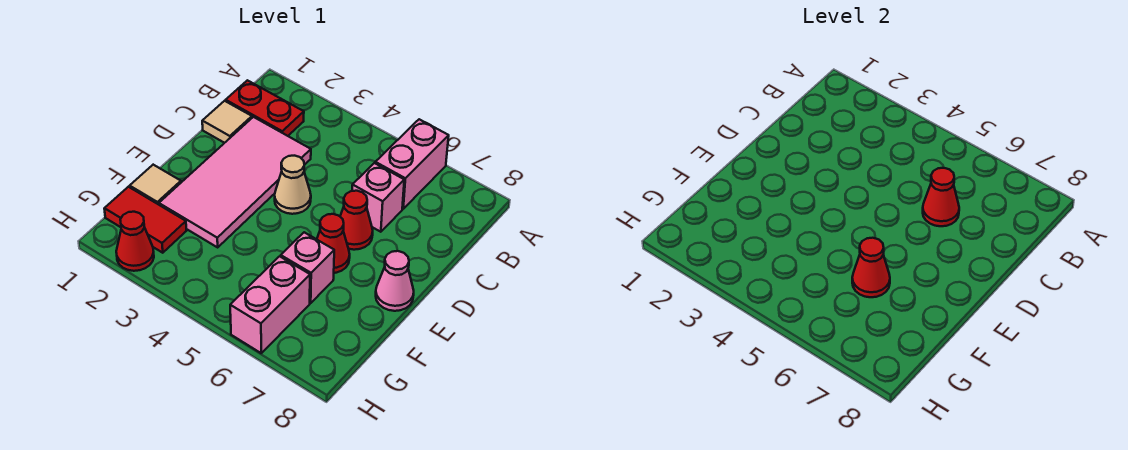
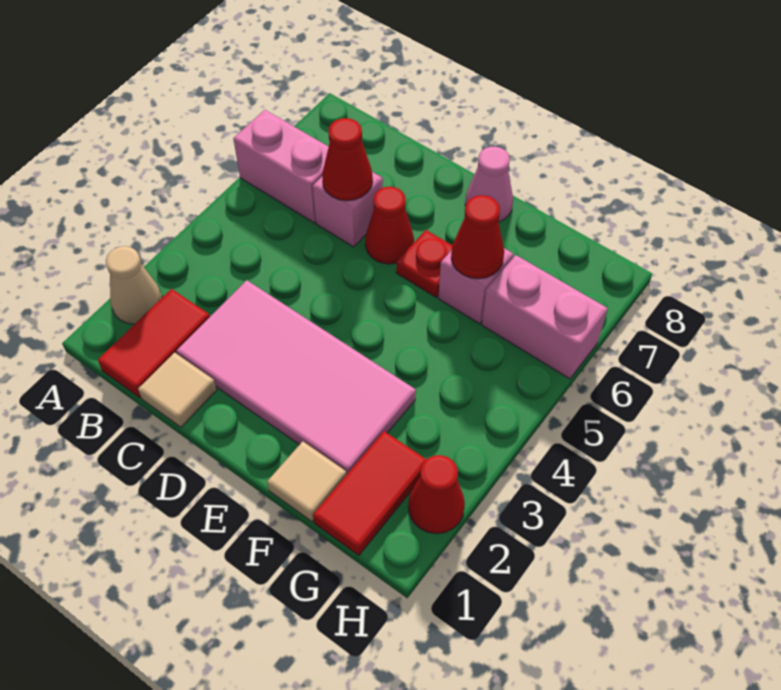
red plate B1:B2 level 1 -> red tile B1:B2 level 1
tan cone D4 level 1 -> tan cone A2 level 1
red cone E6 level 1 -> red plate E6 level 1

